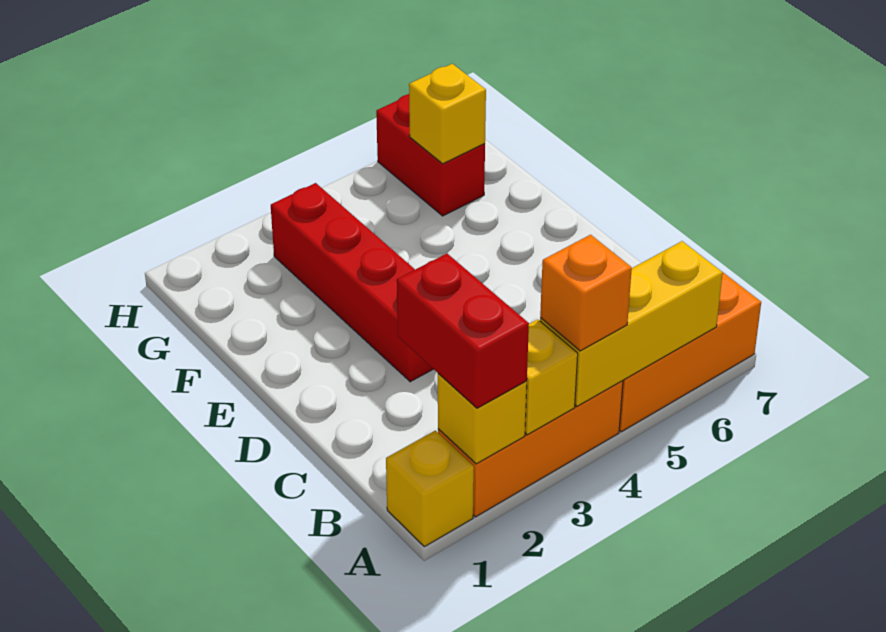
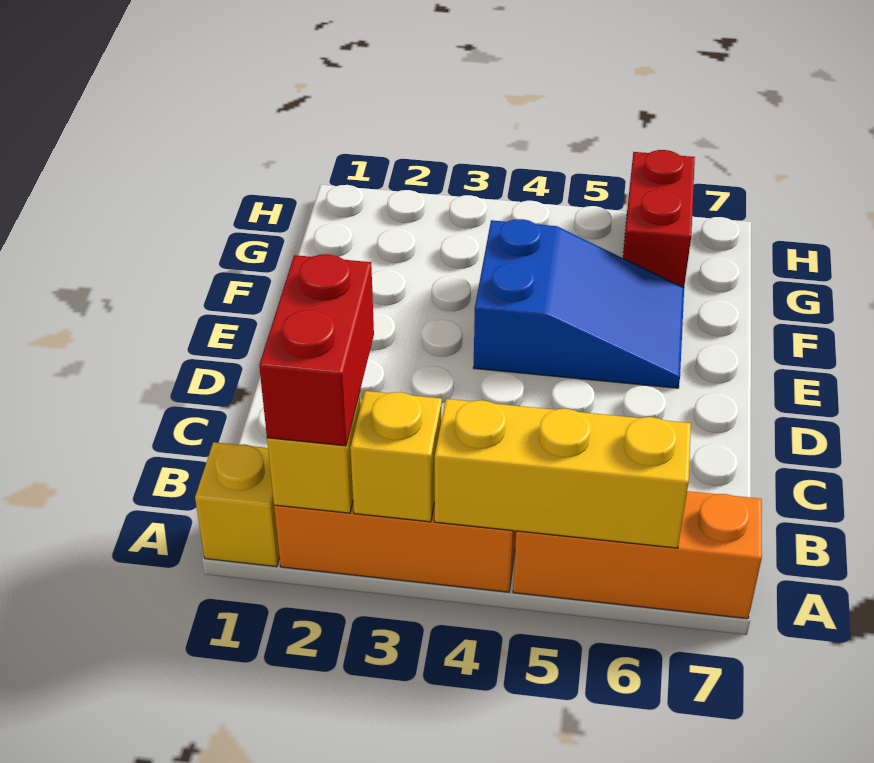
orange brick A4 level 3 -> none
red brick D3:G3 level 1 -> none
none -> blue slope E4:F6 level 1 top 4
yellow brick G6 level 2 -> none

